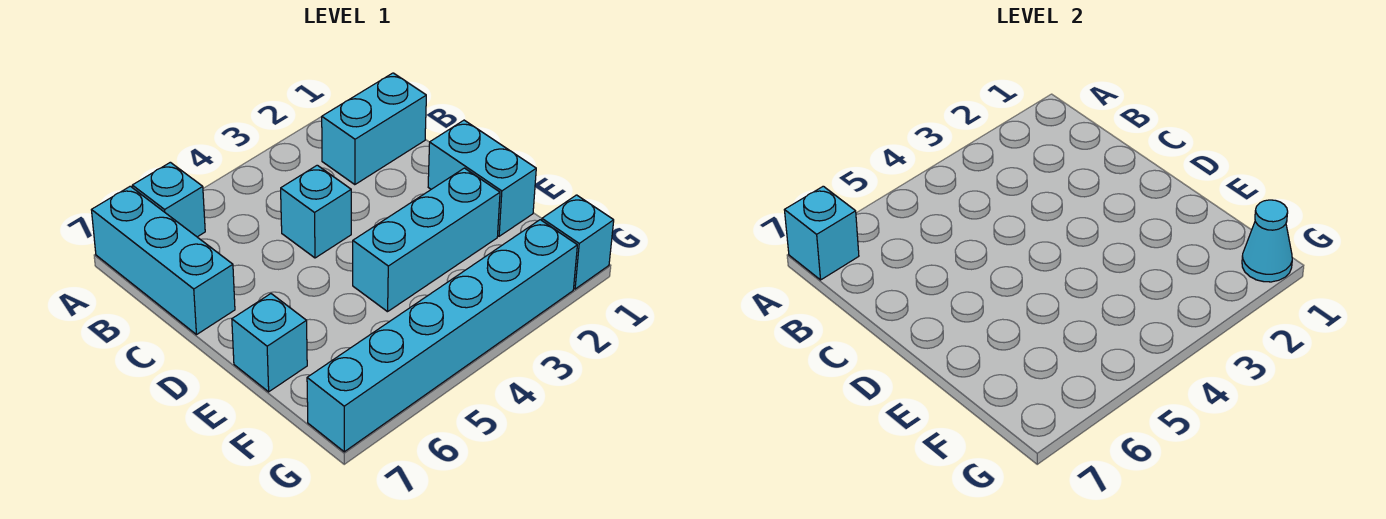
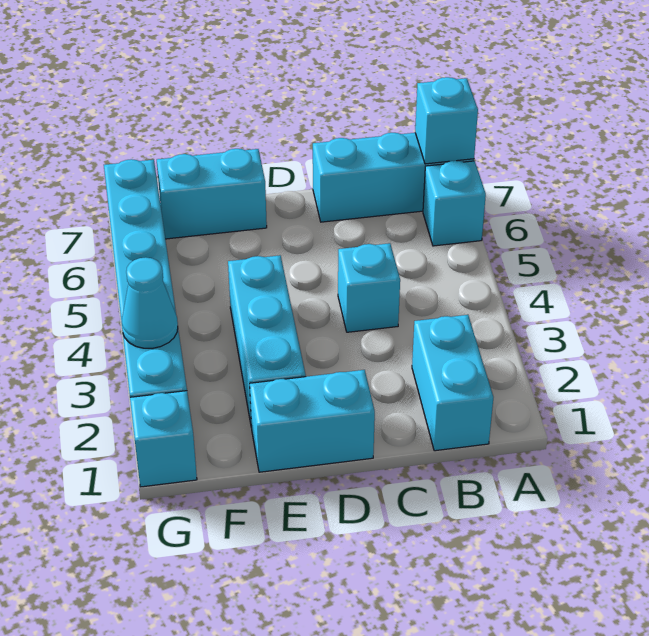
cyan brick E7 level 1 -> cyan brick E7:F7 level 1
cyan cone G1 level 2 -> cyan cone G3 level 2

